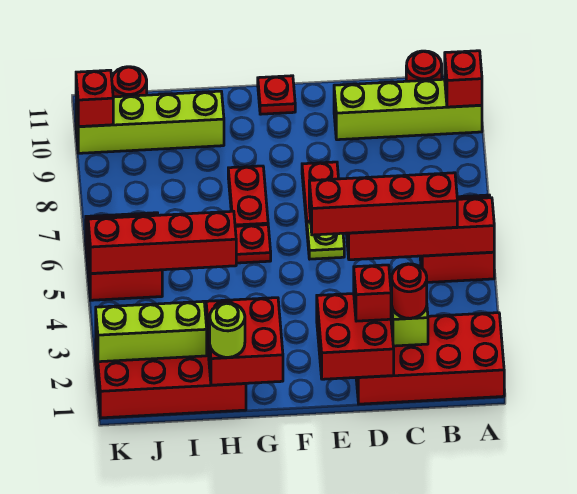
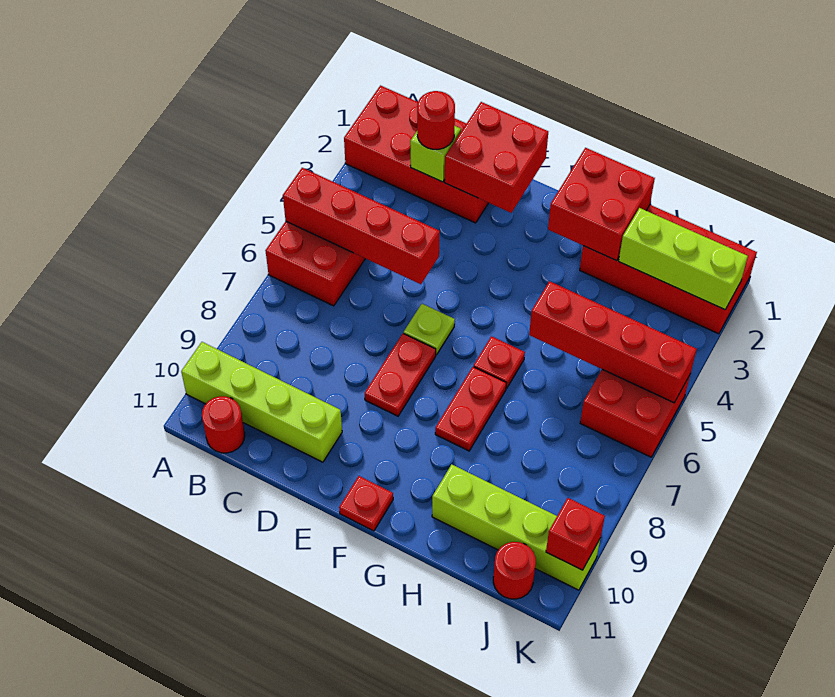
red brick A10 level 2 -> none
red brick B5:E5 level 3 -> none
red brick D2 level 3 -> none
lime round brick H1 level 3 -> none

